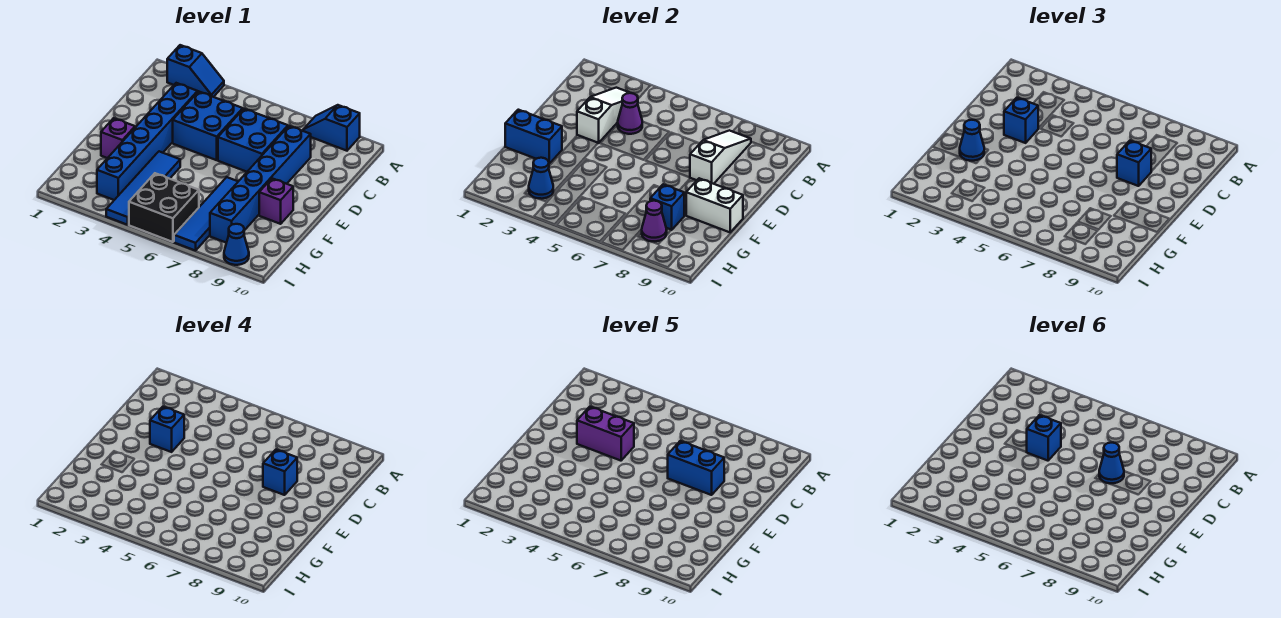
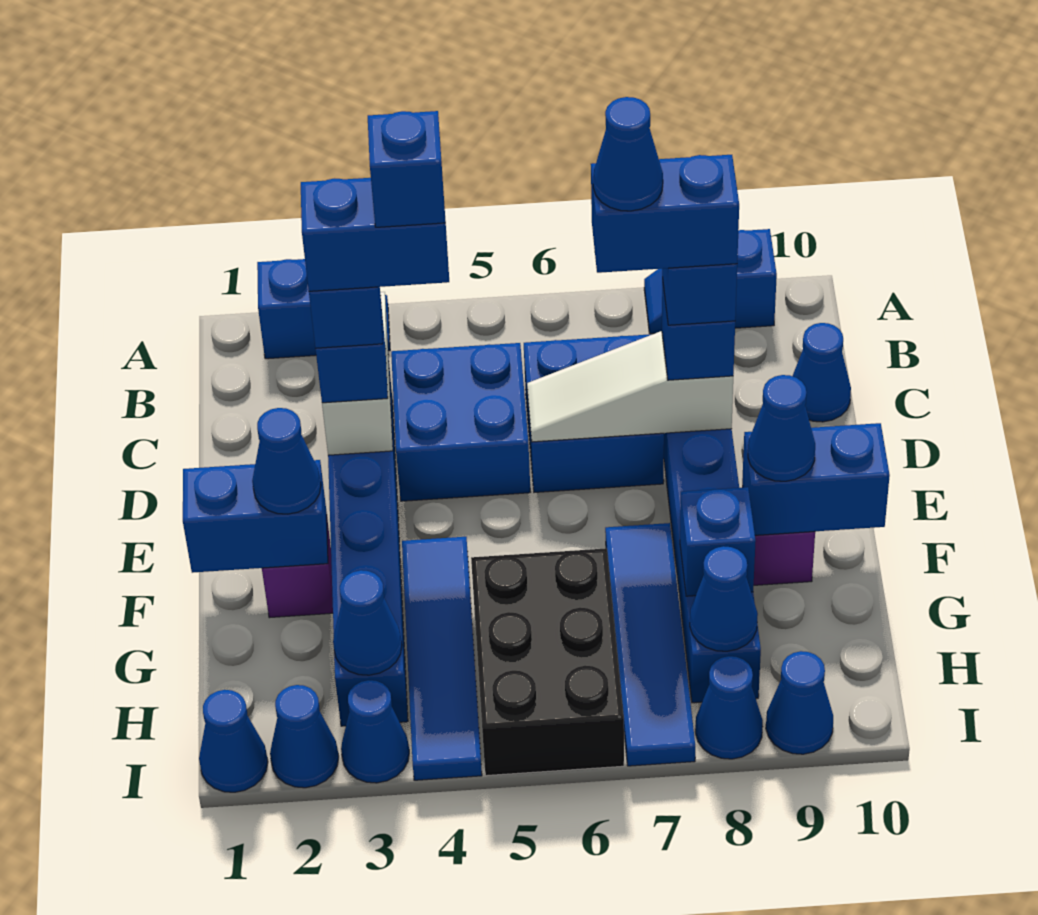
white slope B8:D8 level 2 top D -> white slope D6:D8 level 2 top 8
purple cone C4 level 2 -> none
none -> blue cone C10 level 1
purple brick D3:D4 level 5 -> blue brick D3:D4 level 5
white brick F9:F10 level 2 -> blue brick F9:F10 level 2
none -> blue cone F9 level 3
black brick H5:I6 level 1 -> black brick G5:I6 level 1
purple cone H8 level 2 -> blue cone H8 level 2
none -> blue cone I1 level 1
none -> blue cone I2 level 1
none -> blue cone I3 level 1
none -> blue cone I8 level 1

